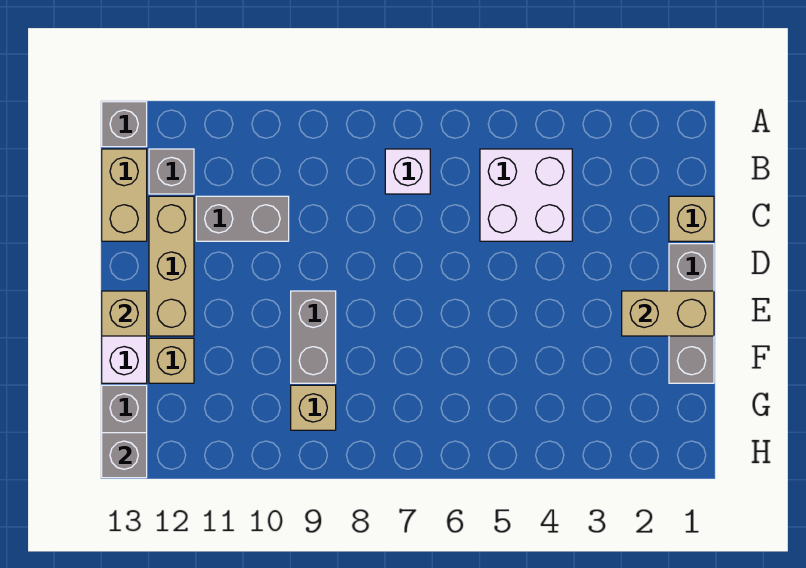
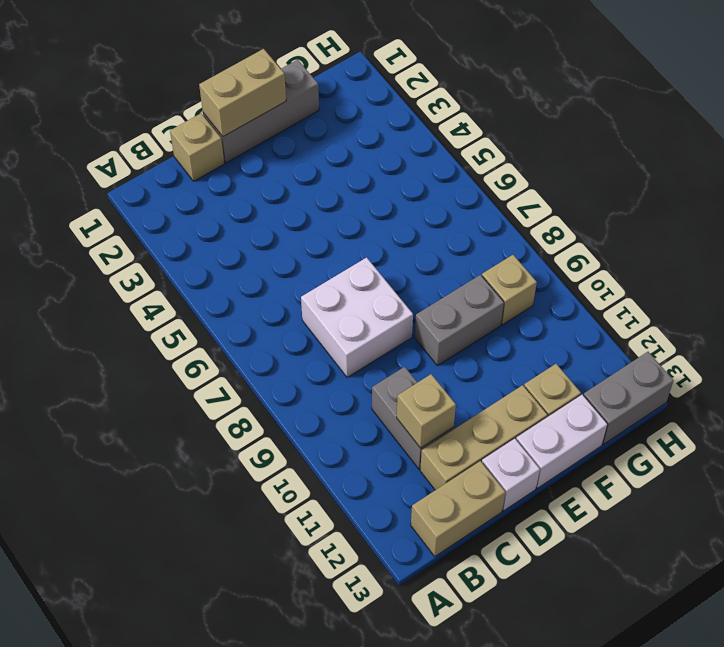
grey brick A13 level 1 -> none
white brick B4:C5 level 1 -> white brick C7:D8 level 1
white brick B7 level 1 -> white brick D13 level 1
grey brick B12 level 1 -> none
tan brick E1:E2 level 2 -> tan brick D1:E1 level 2
tan brick E13 level 2 -> tan brick C11 level 2
grey brick H13 level 2 -> none

